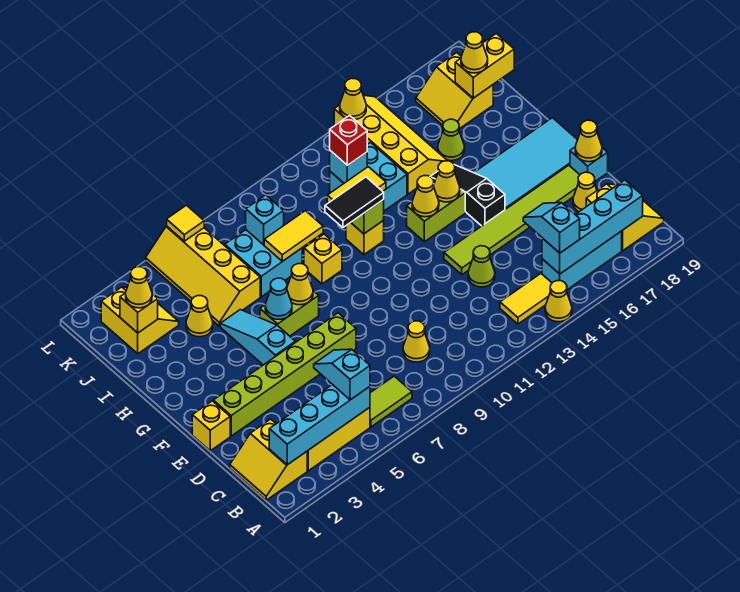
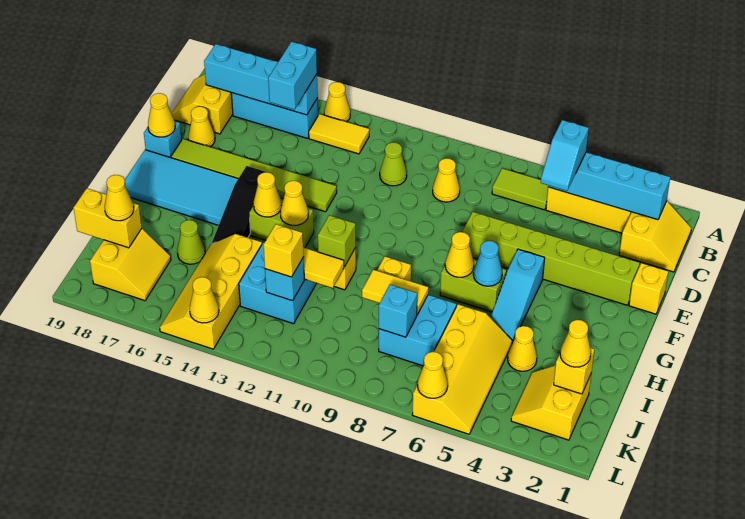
cyan slope B15:C15 level 3 top B -> cyan brick B15:C15 level 3
lime cone D13 level 1 -> lime cone C11 level 1
black tile H10:H11 level 3 -> none
red brick J12 level 3 -> yellow brick J12 level 3
yellow tile L6 level 2 -> yellow cone L6 level 2

